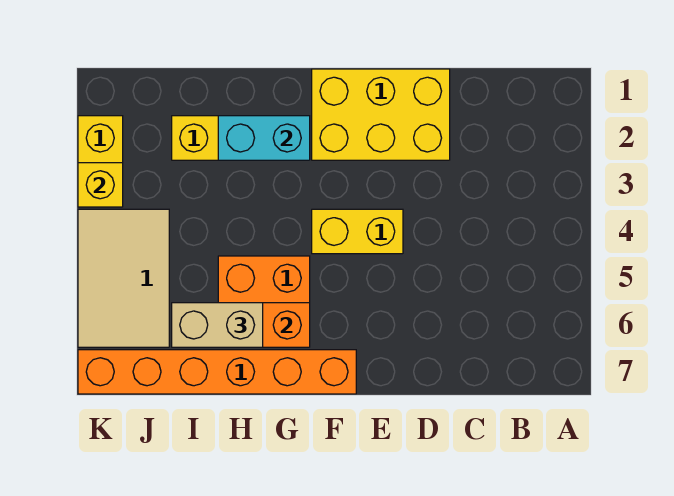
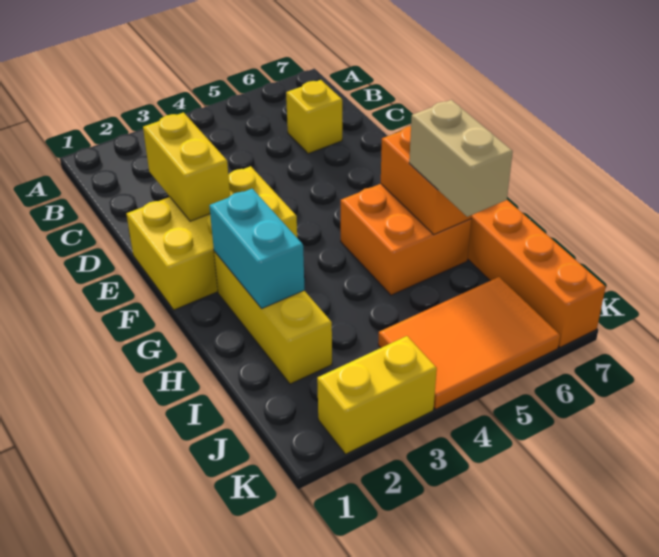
yellow brick D1:F2 level 1 -> yellow brick E1:F3 level 1
yellow brick E4:F4 level 1 -> yellow brick D2:E2 level 2
tan tile J4:K6 level 1 -> orange tile J4:K6 level 1
yellow brick K3 level 2 -> yellow brick C6 level 1

